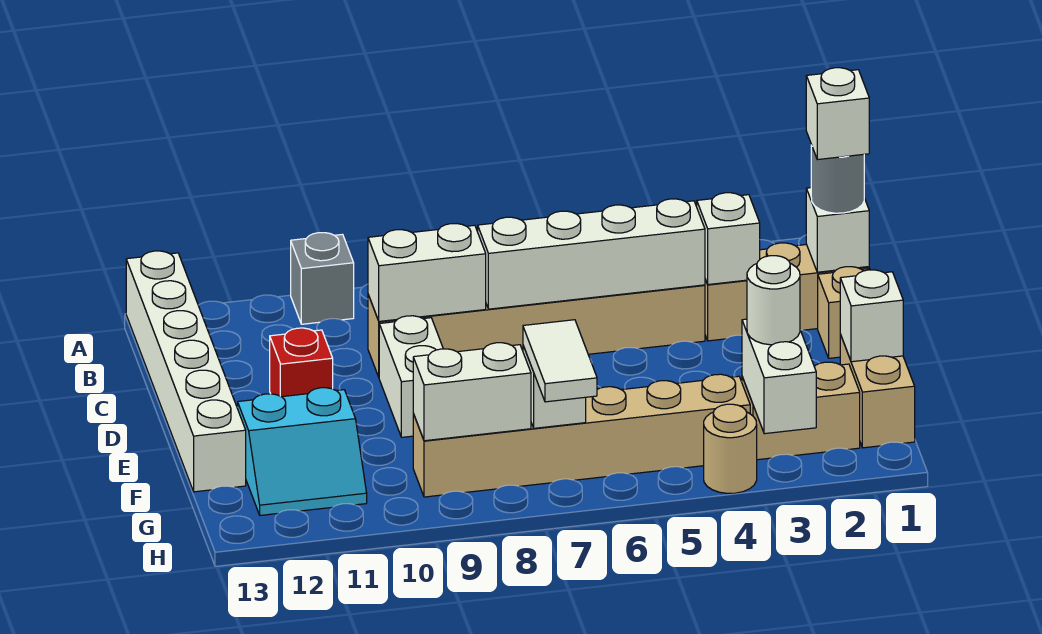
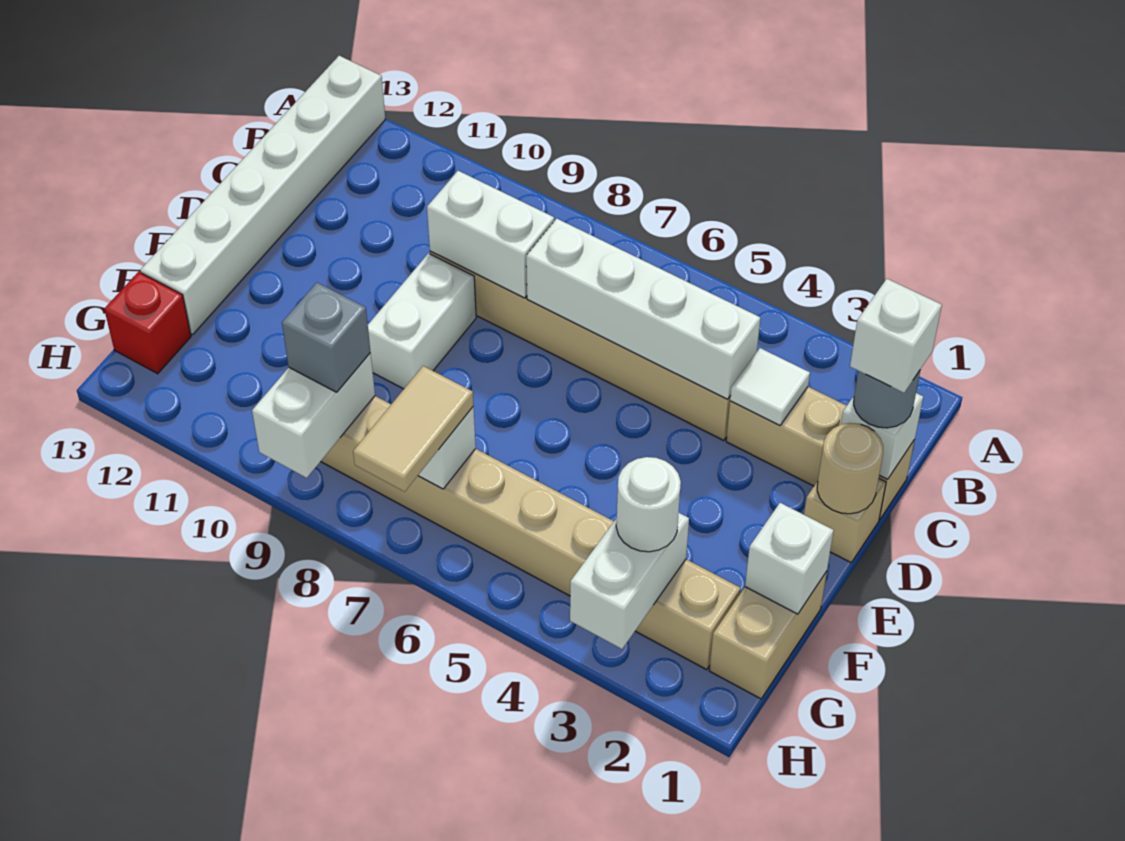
grey brick A10 level 1 -> grey brick G9 level 3
white brick C3 level 2 -> white tile C3 level 2
red brick D11 level 1 -> red brick G13 level 1
cyan slope F11:G12 level 1 top F -> none
white tile G7:H7 level 3 -> tan tile G7:H7 level 3
white brick G8:G9 level 2 -> white brick G9:H9 level 2
tan round brick H4 level 1 -> tan round brick D1 level 2

